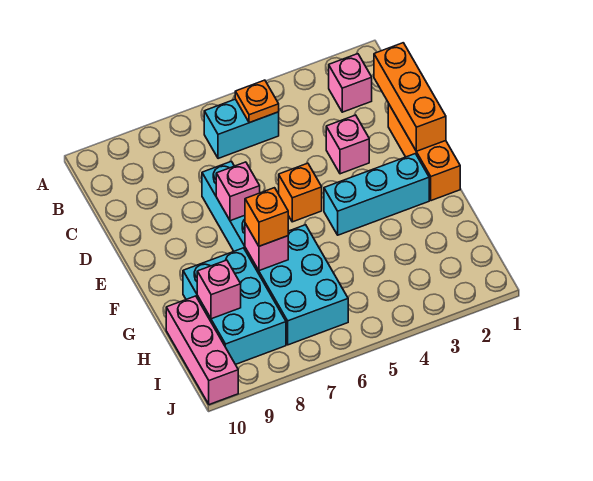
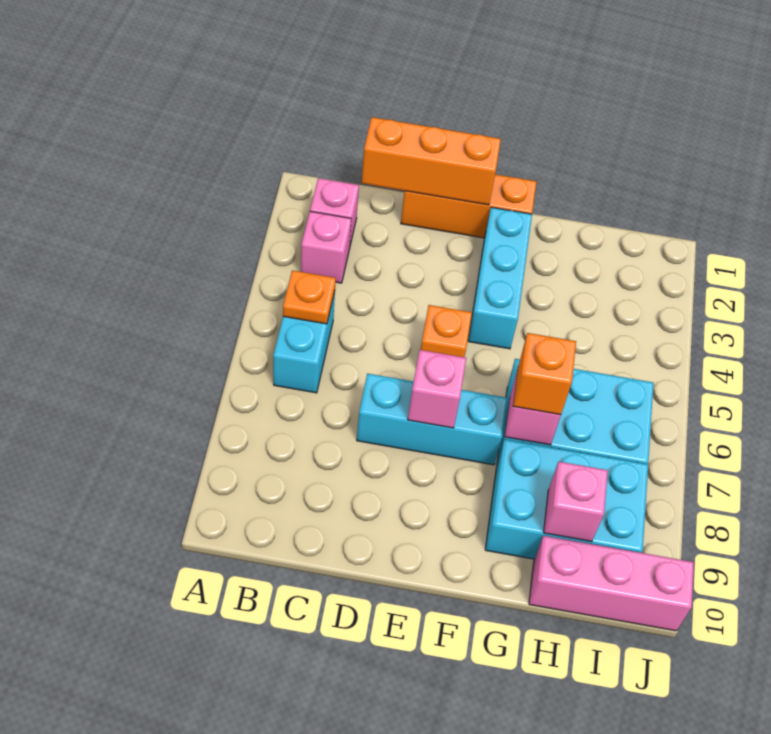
pink brick D3 level 1 -> pink brick B3 level 1

